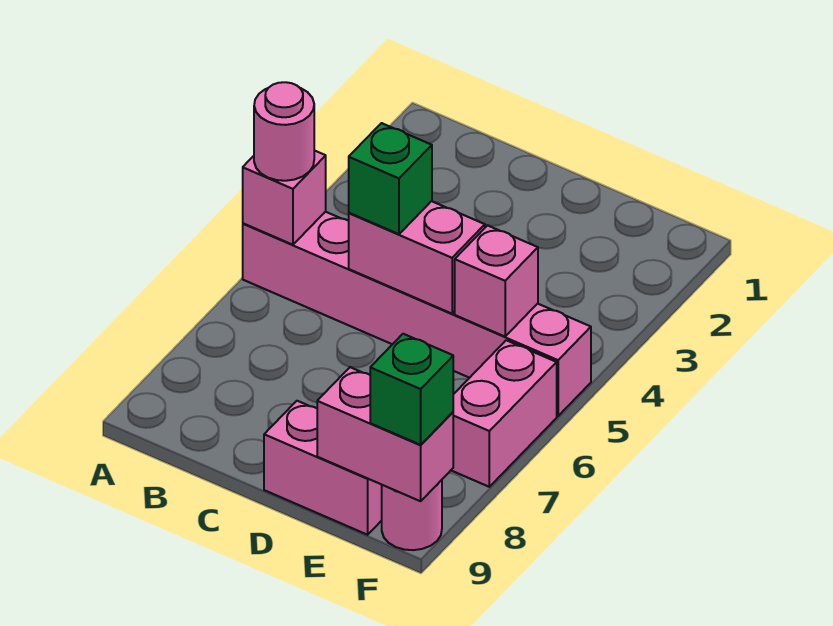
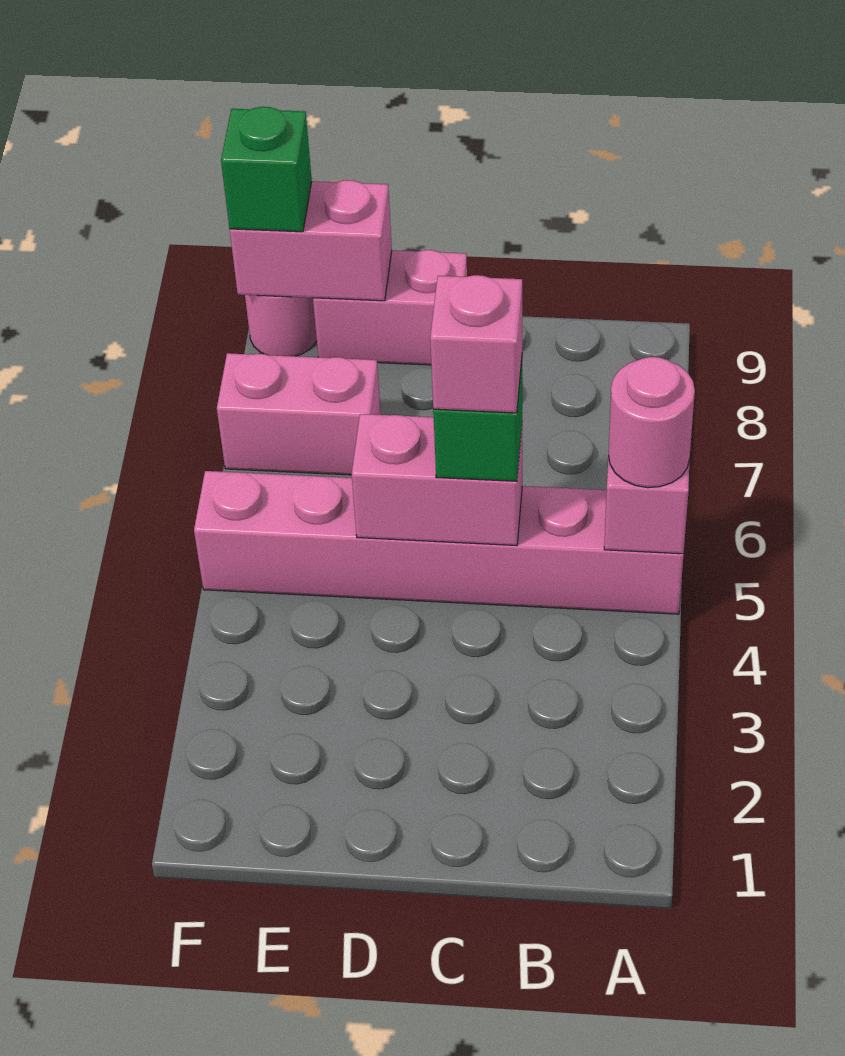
pink brick E5 level 2 -> pink brick C5 level 4
pink brick F6:F7 level 1 -> pink brick E7:F7 level 1

